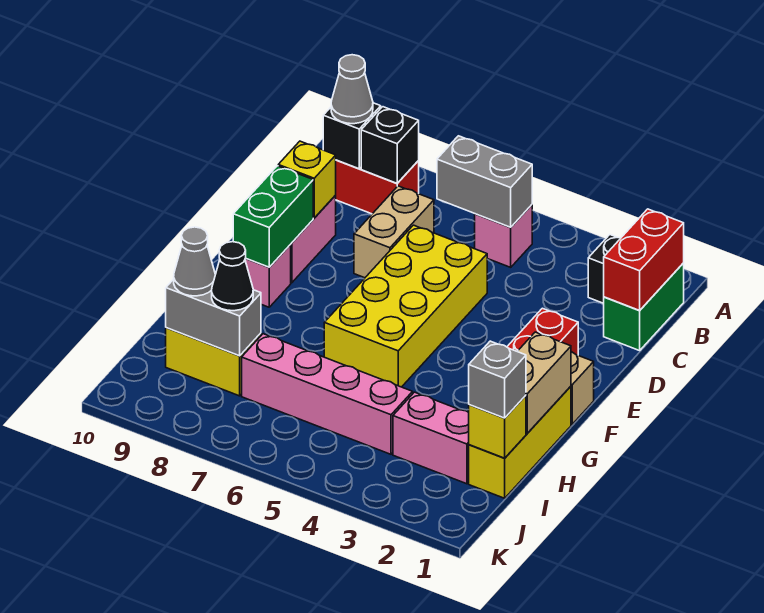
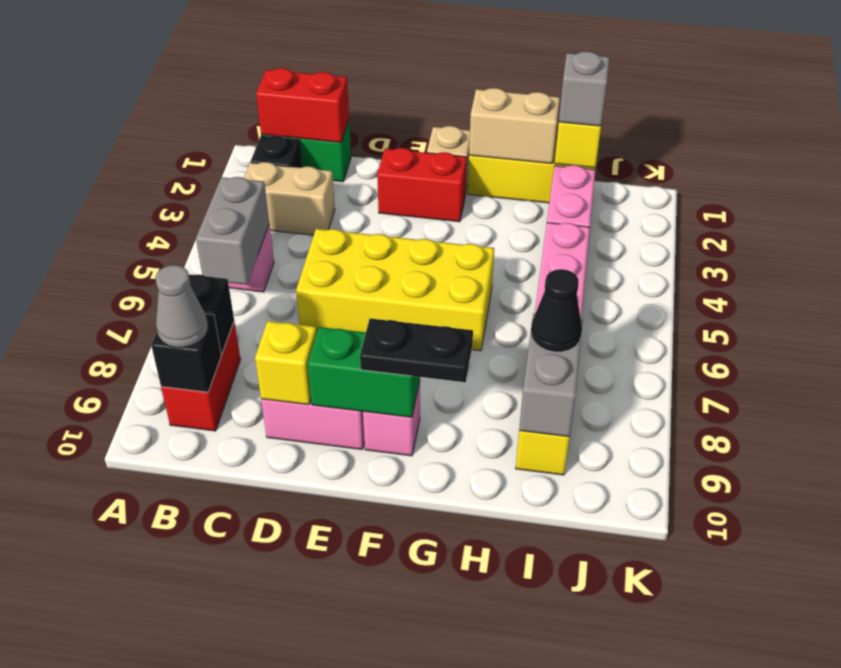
tan brick C7:D7 level 1 -> tan brick B3:C3 level 1
none -> black plate F9:G9 level 3
grey cone I9 level 3 -> none

